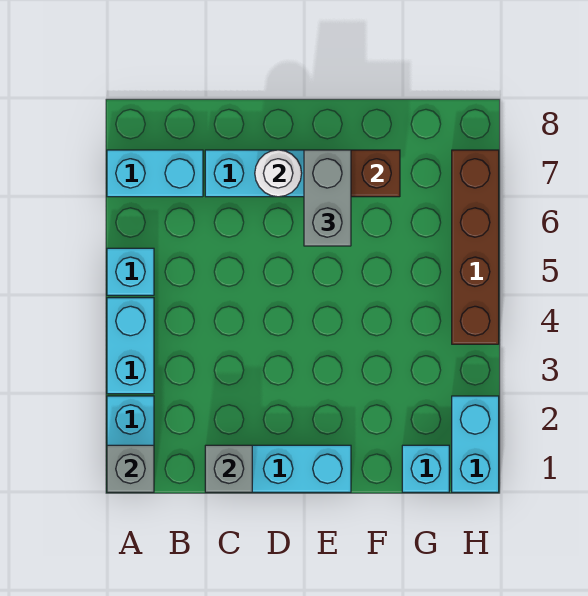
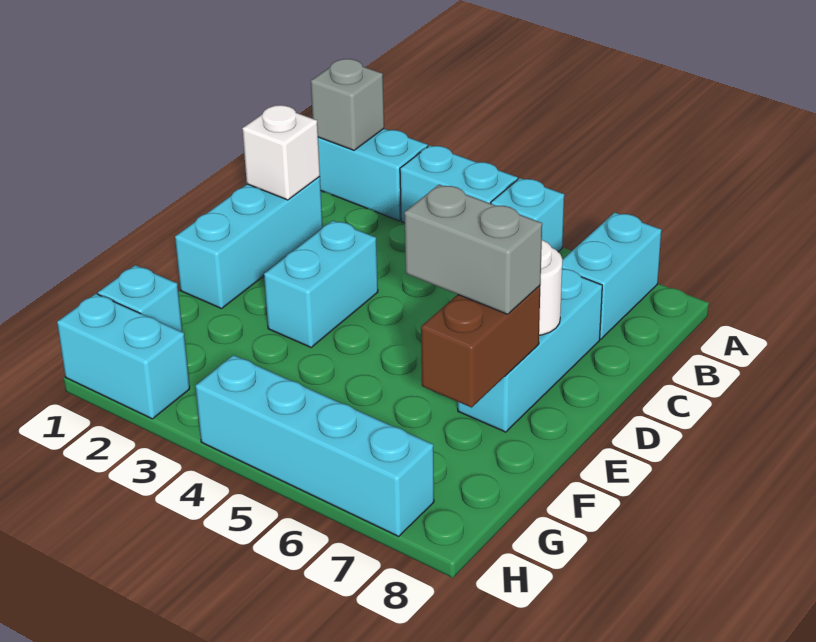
grey brick C1 level 2 -> white brick C1 level 2
none -> cyan brick D3:E3 level 1
brown brick H4:H7 level 1 -> cyan brick H4:H7 level 1

